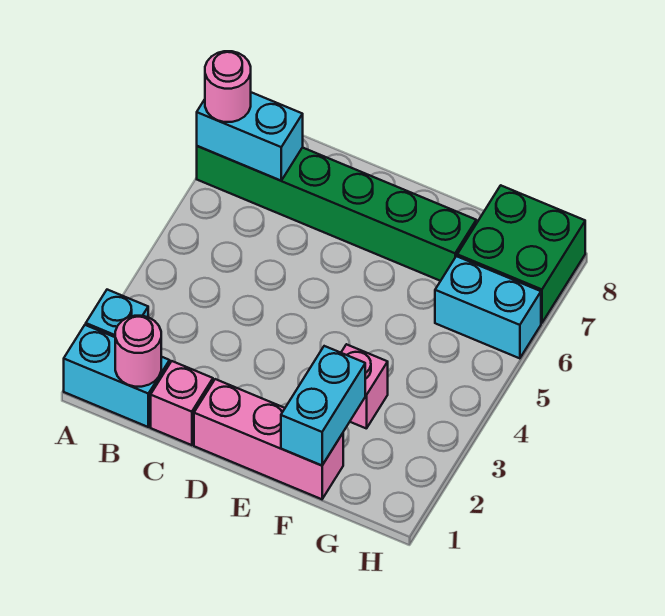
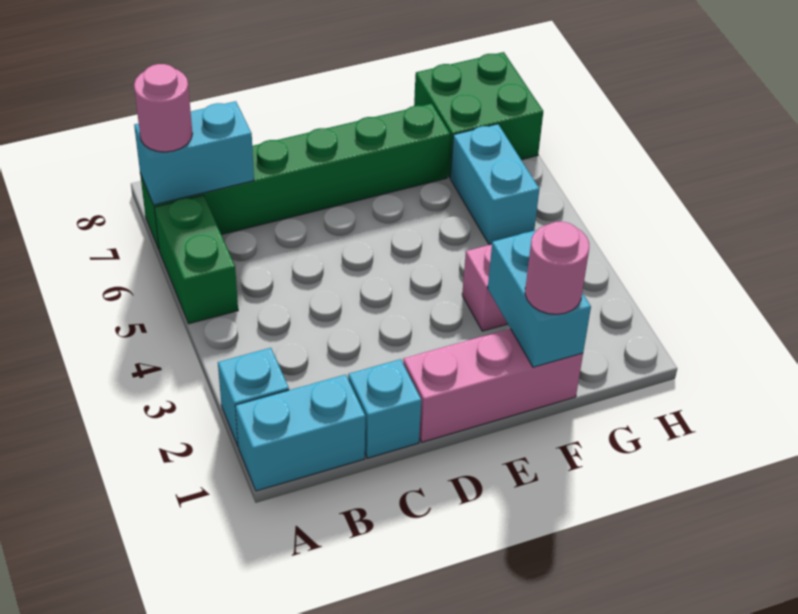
none -> green brick A5:A6 level 1
pink round brick B1 level 2 -> pink round brick F1 level 3
pink brick C1 level 1 -> cyan brick C1 level 1
cyan brick G6:H6 level 1 -> cyan brick G5:G6 level 1

